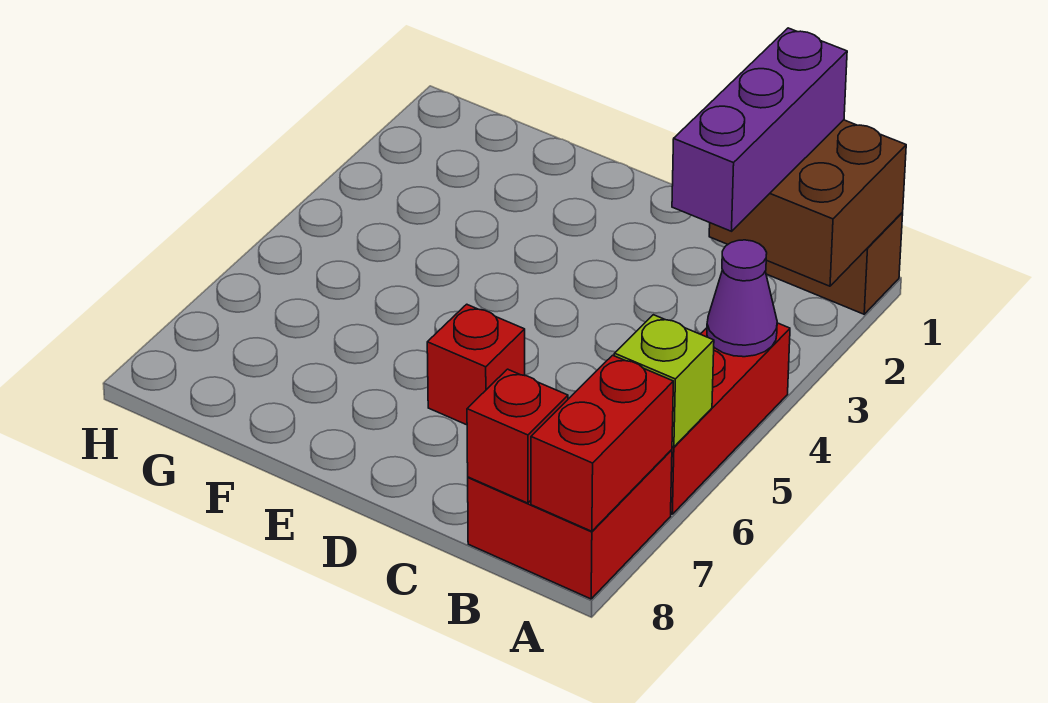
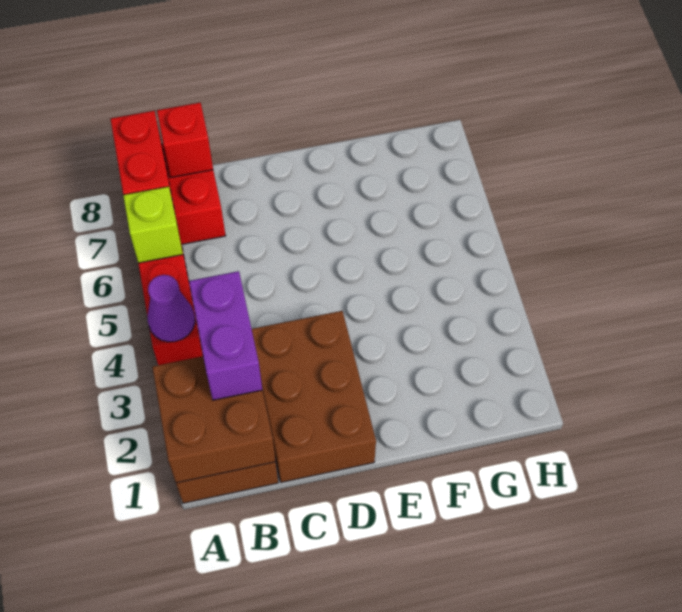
purple brick B1:B3 level 3 -> purple brick B2:B3 level 3
none -> brown brick C1:D3 level 1
red brick D6 level 1 -> none

